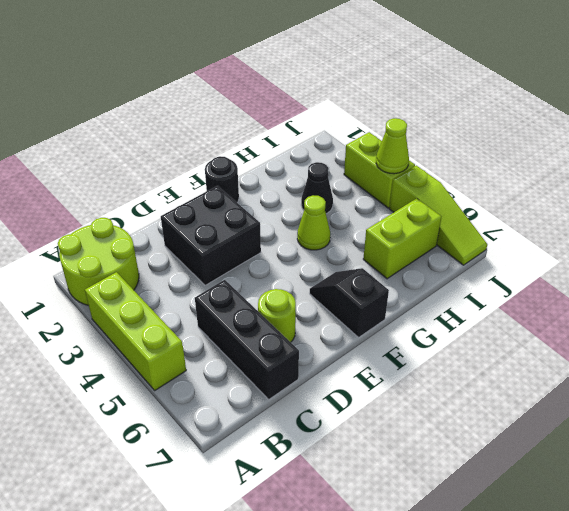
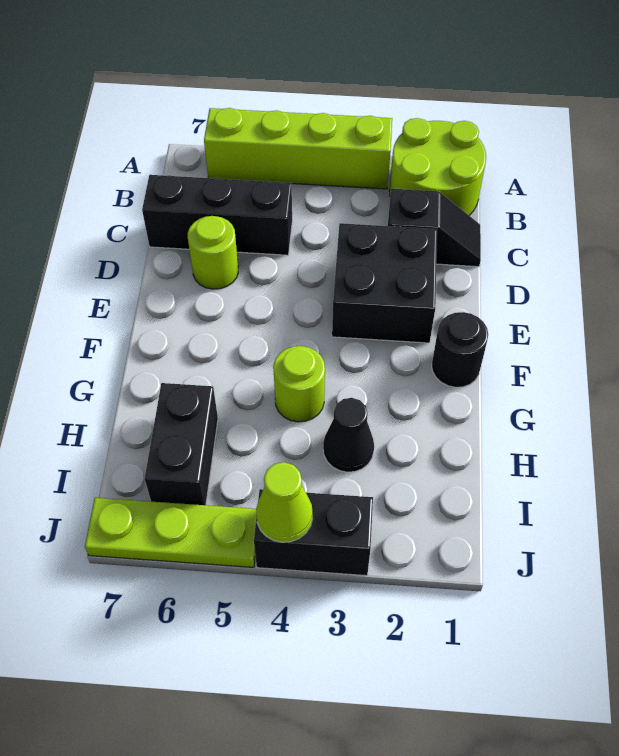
lime brick A3:A5 level 1 -> lime brick A3:A6 level 1
black slope F6:F7 level 1 top 7 -> black slope C1:C2 level 1 top 2
lime cone G4 level 1 -> lime round brick G4 level 1
lime brick H6:I6 level 1 -> black brick H6:I6 level 1
lime brick J3:J4 level 1 -> black brick J3:J4 level 1
lime slope J5:J7 level 1 top 5 -> lime plate J5:J7 level 1

